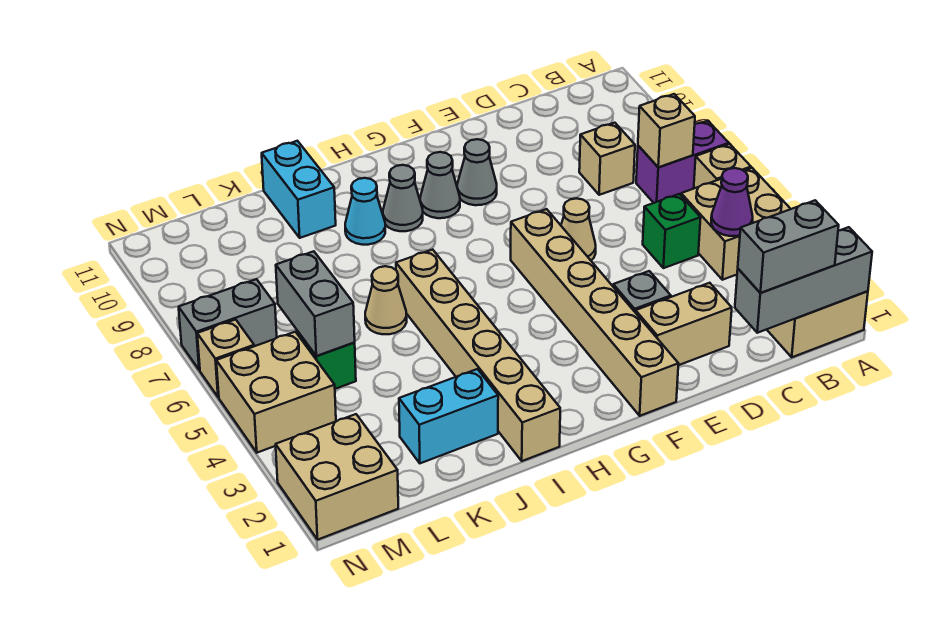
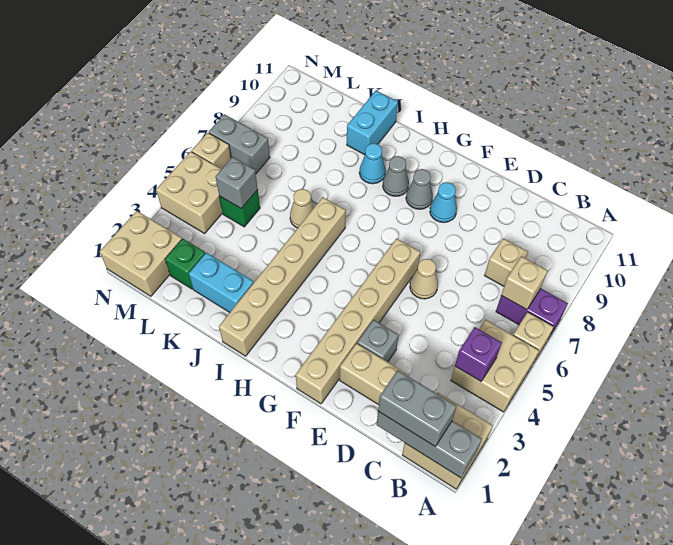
purple cone B4 level 2 -> purple brick B4 level 2
green brick C5 level 1 -> green brick L2 level 1
grey cone F9 level 1 -> cyan cone F9 level 1
grey brick L5:L6 level 2 -> grey brick L5 level 2

